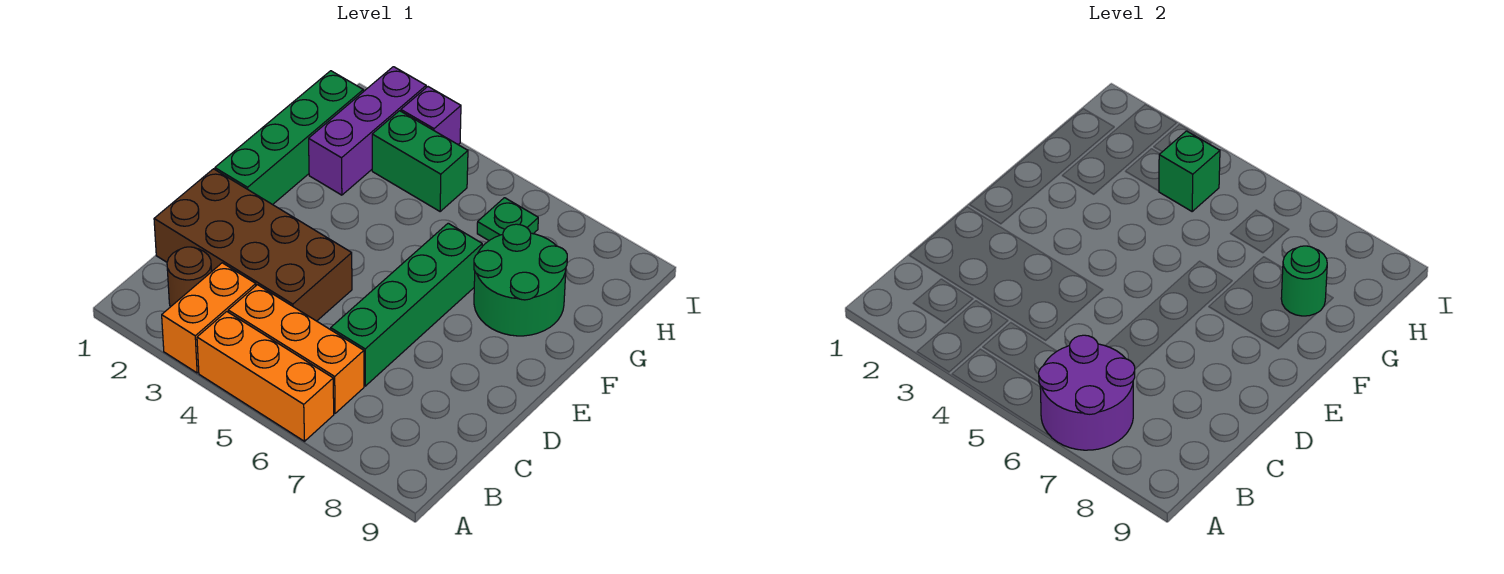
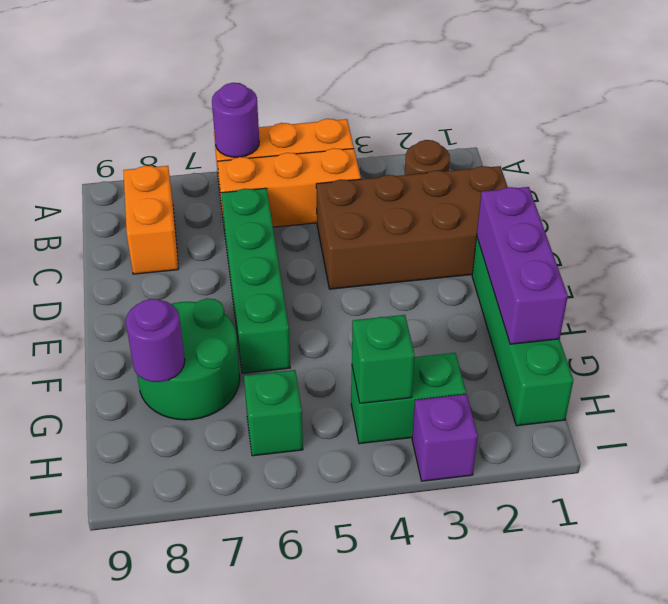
orange brick A3:B3 level 1 -> orange brick B8:C8 level 1
purple round brick A6:B7 level 2 -> purple round brick A6 level 2
purple brick G2:I2 level 1 -> purple brick E1:G1 level 2
green round brick G8 level 2 -> purple round brick G8 level 2
green plate H6 level 1 -> green brick H6 level 1

